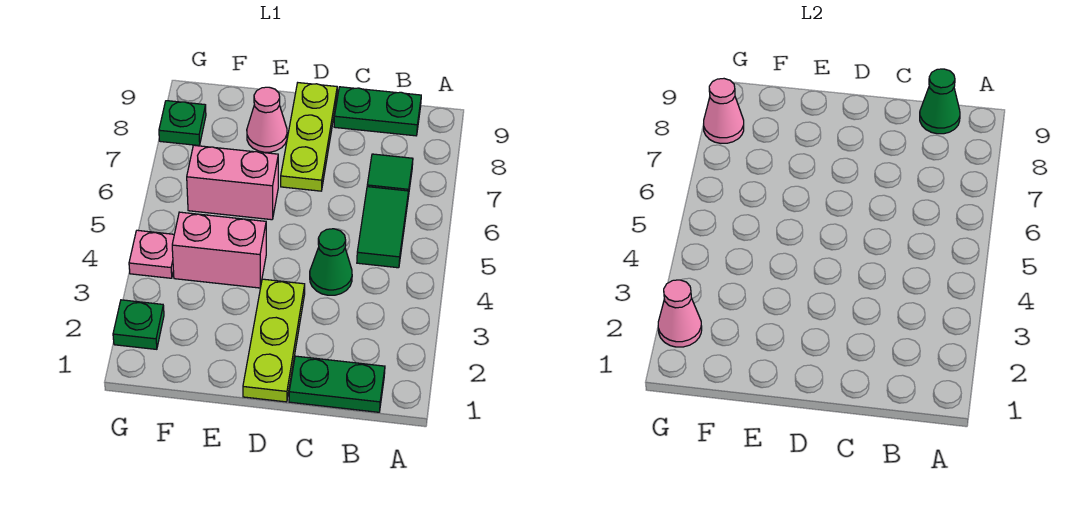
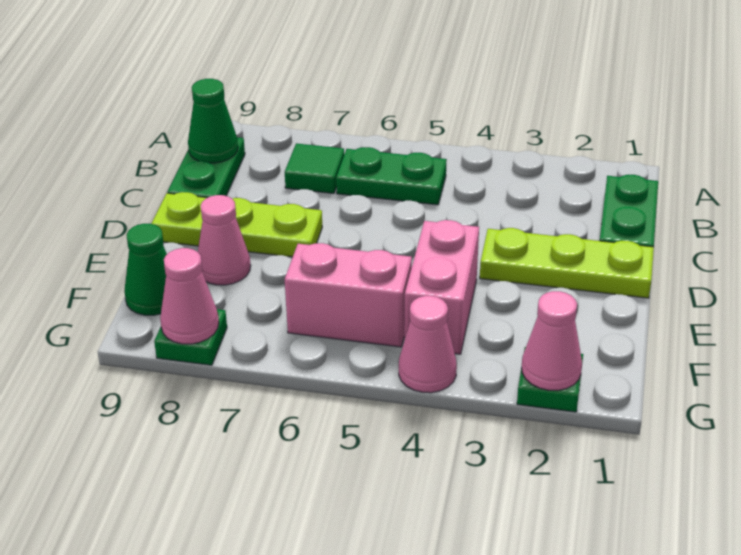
green tile B5:B6 level 1 -> green plate B5:B6 level 1
green cone C4 level 1 -> green cone F9 level 1
pink brick E6:F6 level 1 -> pink brick F5:F6 level 1
pink plate G4 level 1 -> pink cone G4 level 1

